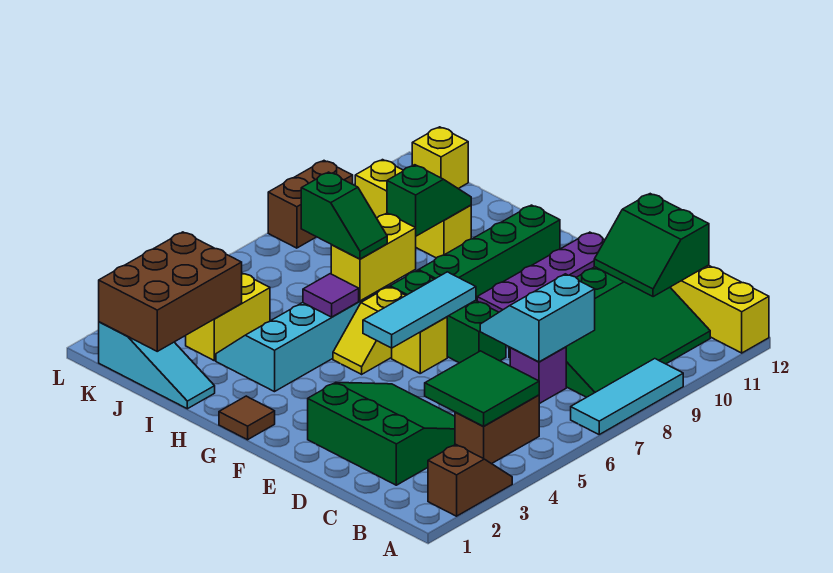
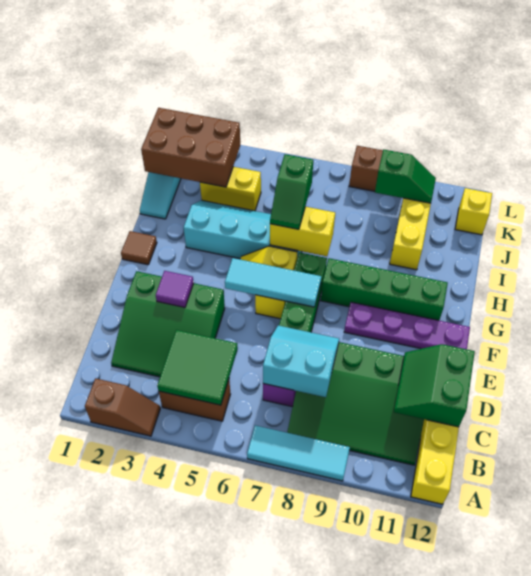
green slope C2:E4 level 1 top 2 -> green slope C2:E4 level 1 top E
purple tile H5 level 2 -> purple tile E3 level 2
green slope I9:I10 level 2 top 9 -> green slope K9:K10 level 2 top 9

